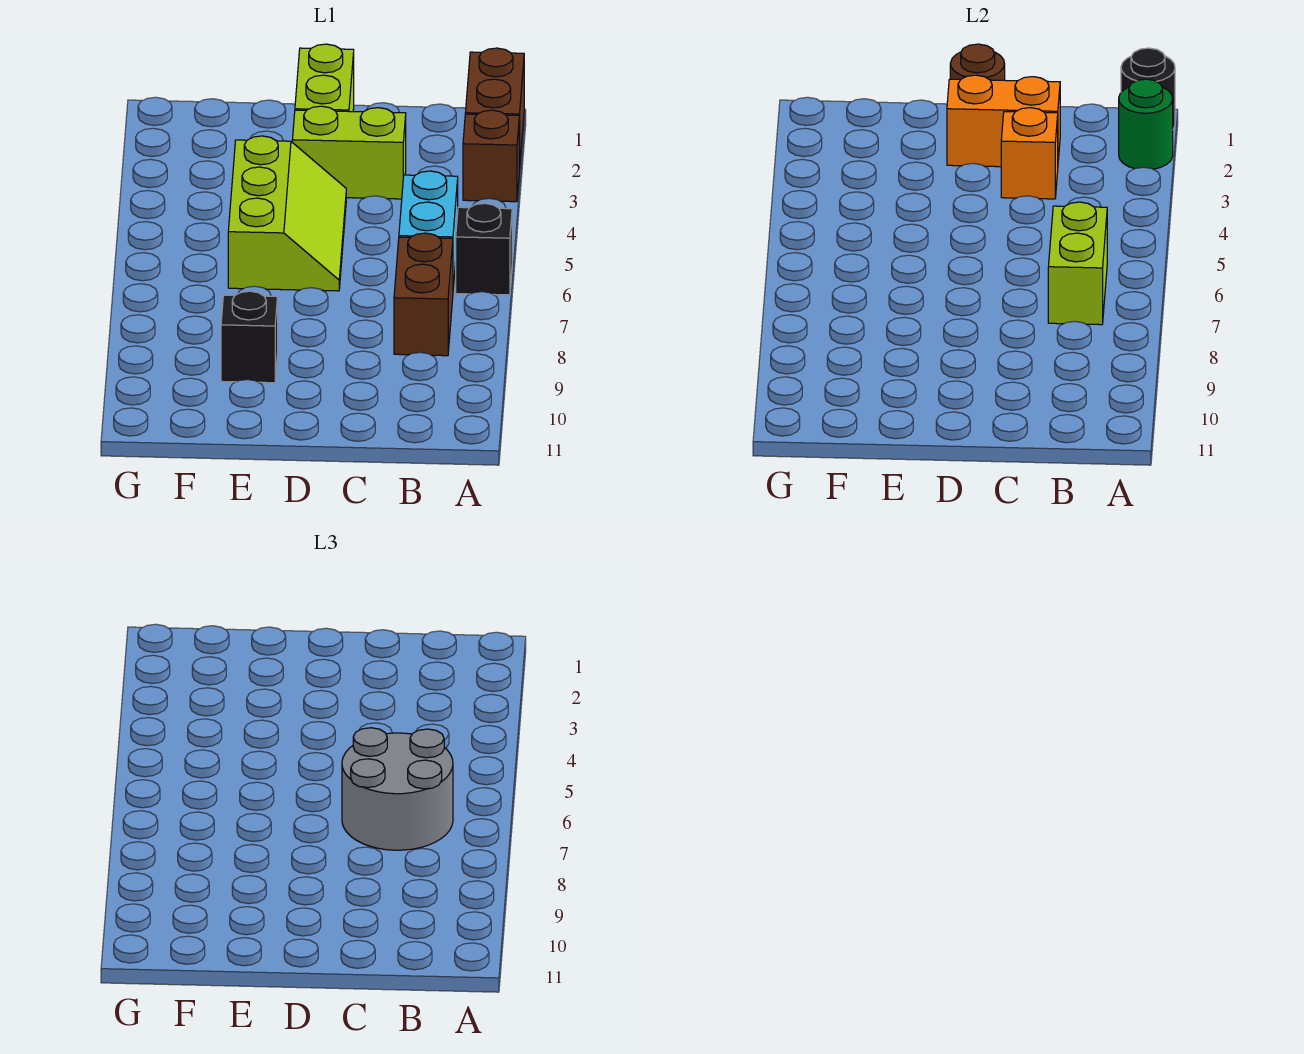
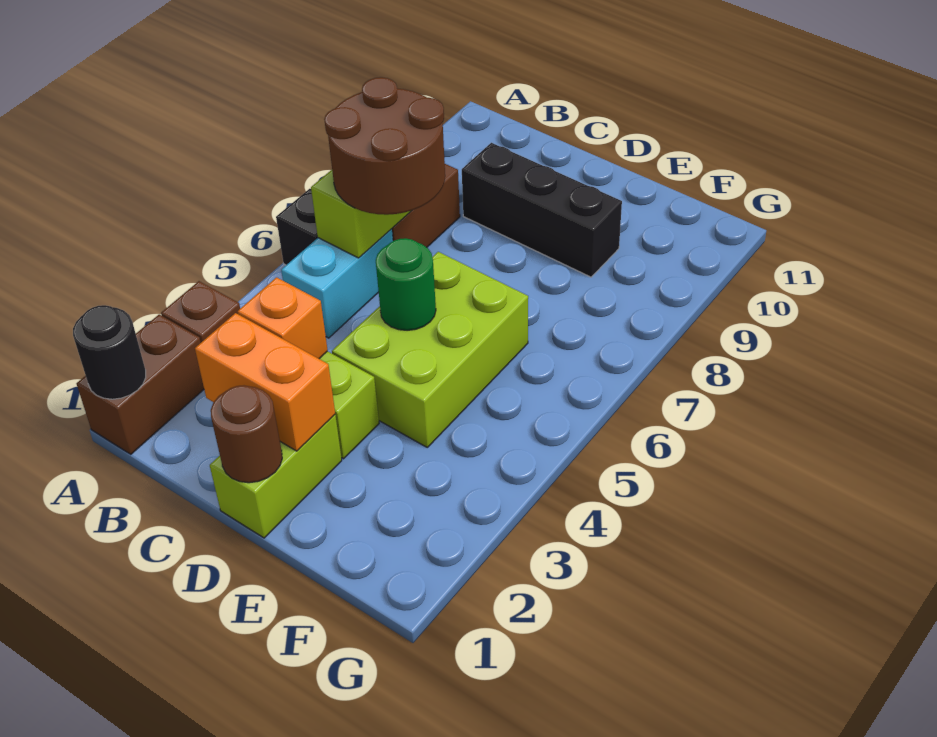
green round brick A2 level 2 -> green round brick D5 level 2
grey round brick B6:C7 level 3 -> brown round brick B6:C7 level 3
lime slope D4:E6 level 1 top E -> lime brick D4:E6 level 1
black brick E9 level 1 -> black brick C9:E9 level 1

